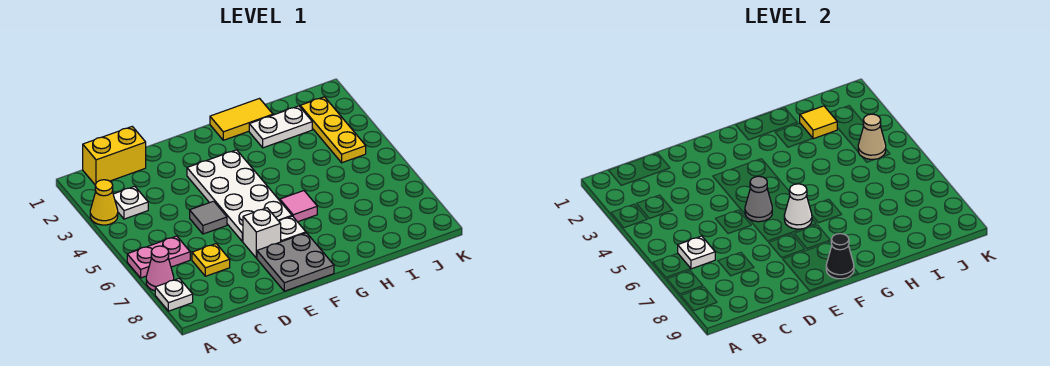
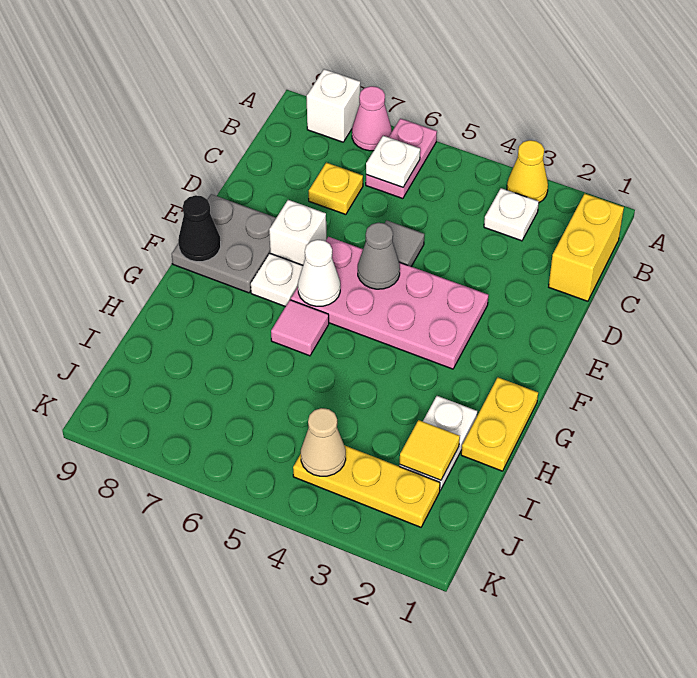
white plate A8 level 1 -> white brick A8 level 1
white plate E3:F6 level 1 -> pink plate E3:F6 level 1
yellow tile G1:H1 level 1 -> yellow plate G1:H1 level 1

